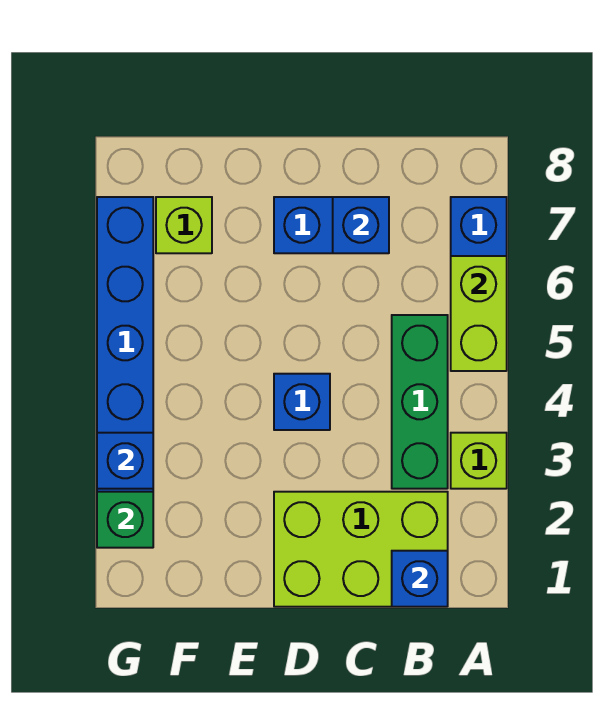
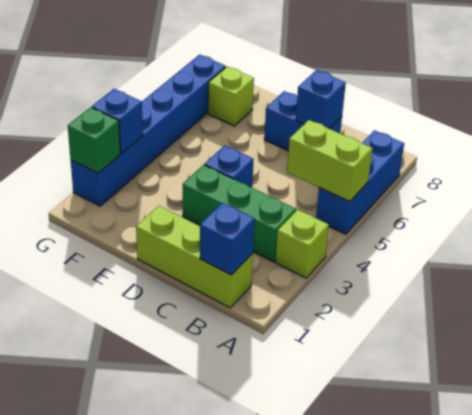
lime brick A5:A6 level 2 -> lime brick A5:B5 level 2
lime brick B1:D2 level 1 -> lime brick B1:D1 level 1
green brick B3:B5 level 1 -> green brick B3:D3 level 1

